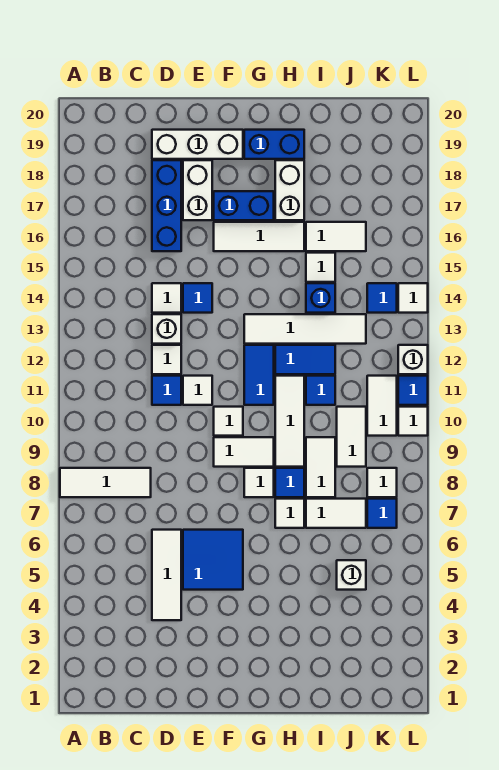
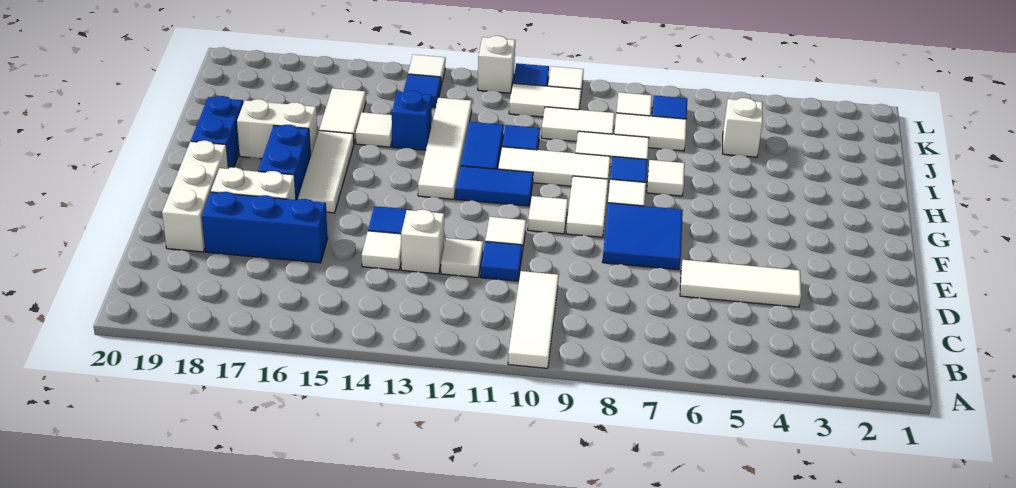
white tile A8:C8 level 1 -> white tile A10:C10 level 1
blue tile E5:F6 level 1 -> blue tile E7:F8 level 1
white tile I7:J7 level 1 -> white tile J7:J8 level 1

